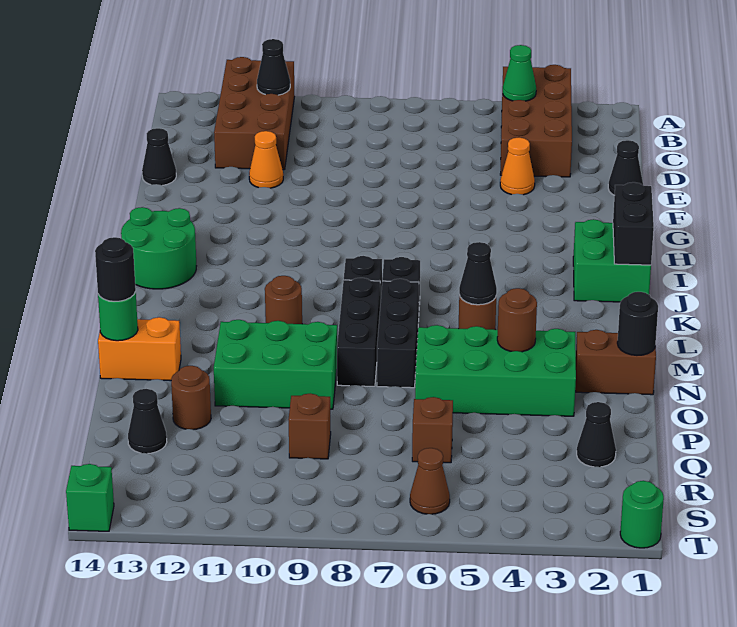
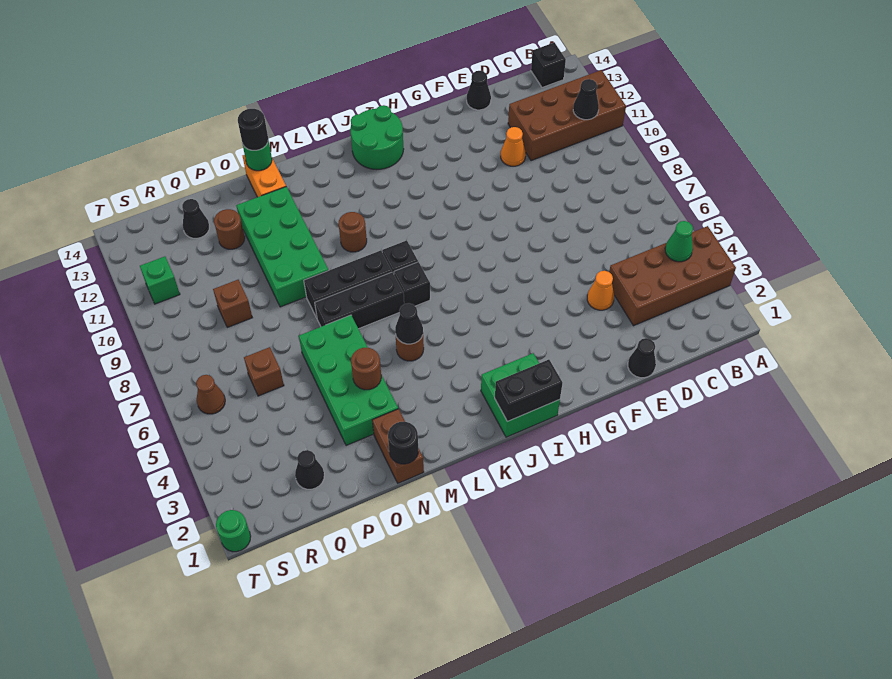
none -> black brick B14 level 1
green brick N9:O11 level 1 -> green brick N9:O12 level 1
green brick T14 level 1 -> green brick S11 level 1

